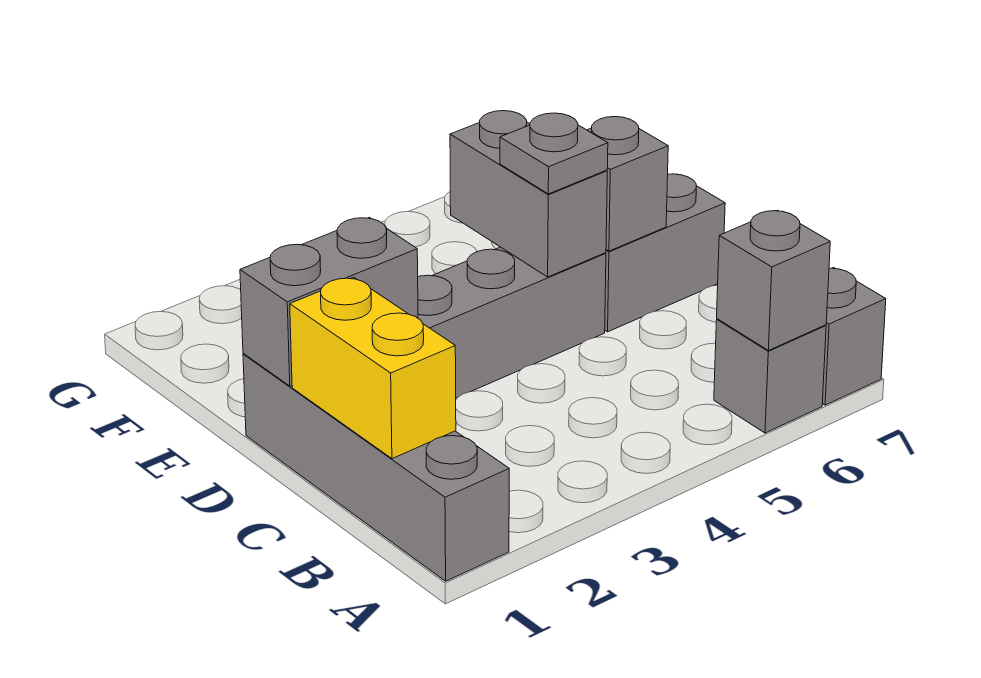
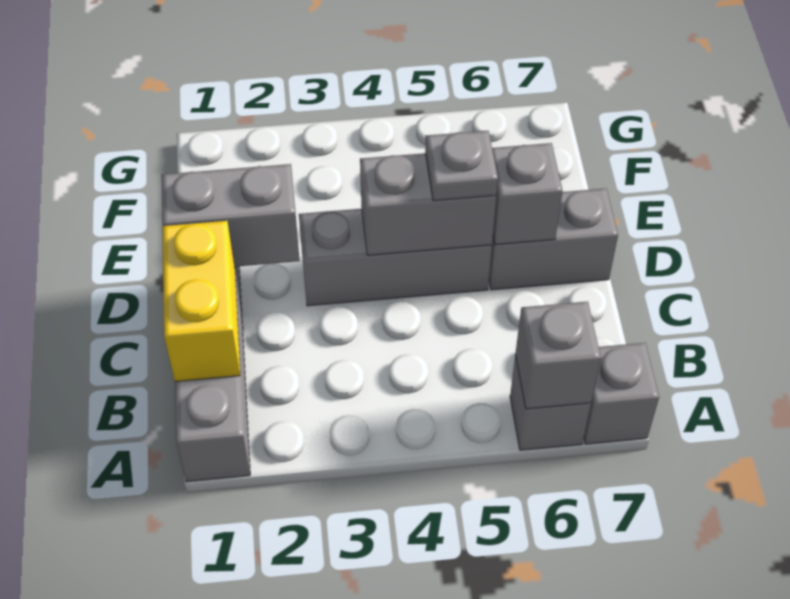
grey brick D5:E5 level 2 -> grey brick D4:D5 level 2

